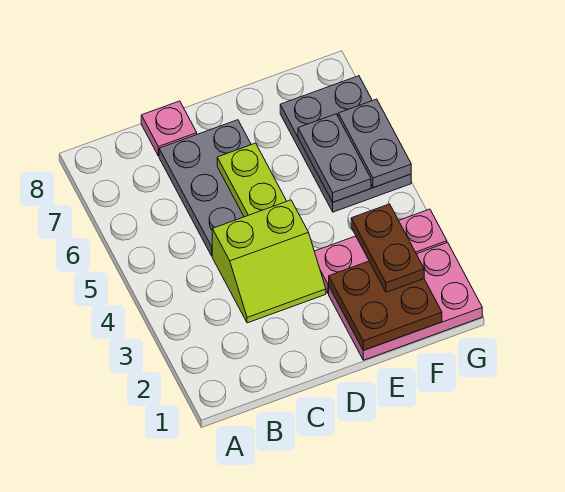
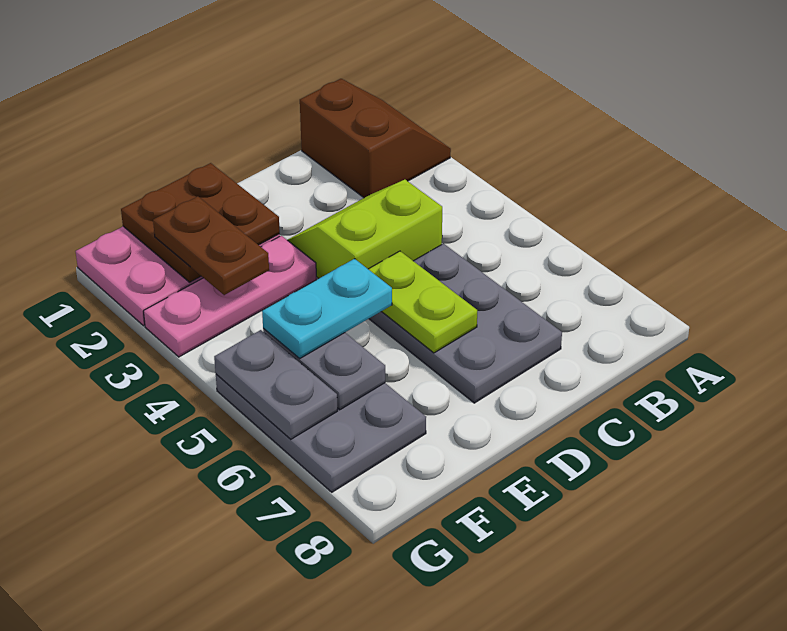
none -> brown slope A1:B2 level 1 top B
pink plate C8 level 1 -> none
none -> cyan plate E5:F5 level 3

